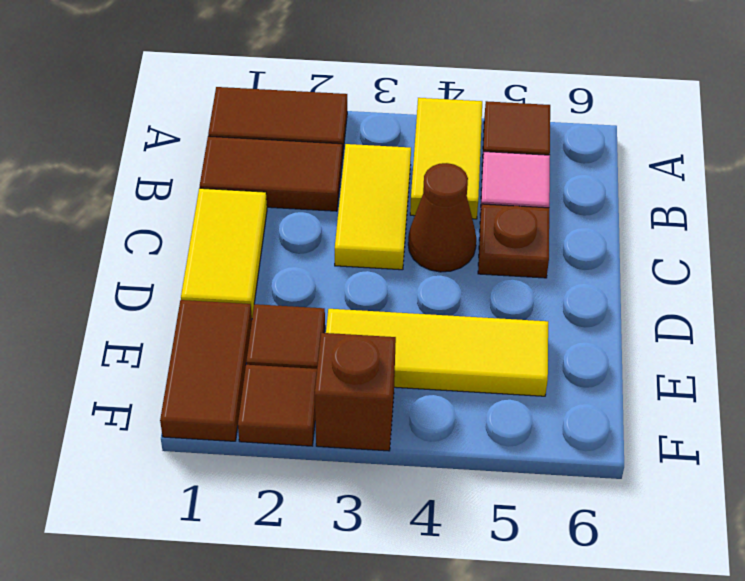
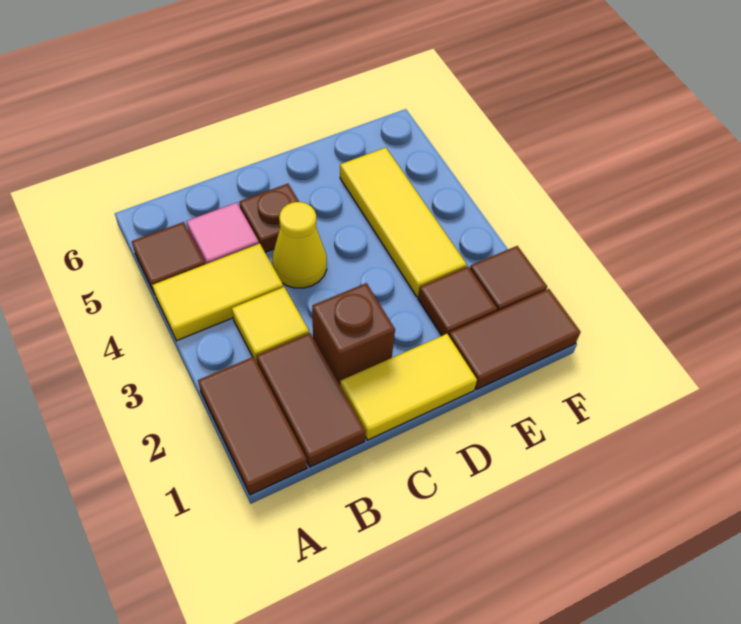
yellow tile B3:C3 level 1 -> yellow tile B3 level 1
brown cone C4 level 1 -> yellow cone C4 level 1
brown brick F3 level 1 -> brown brick C2 level 1

